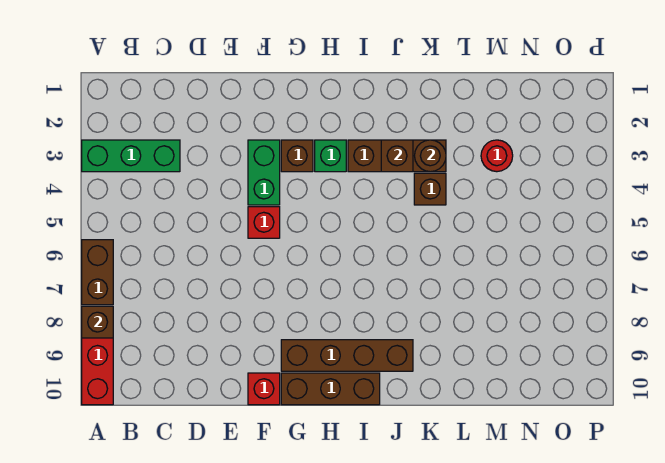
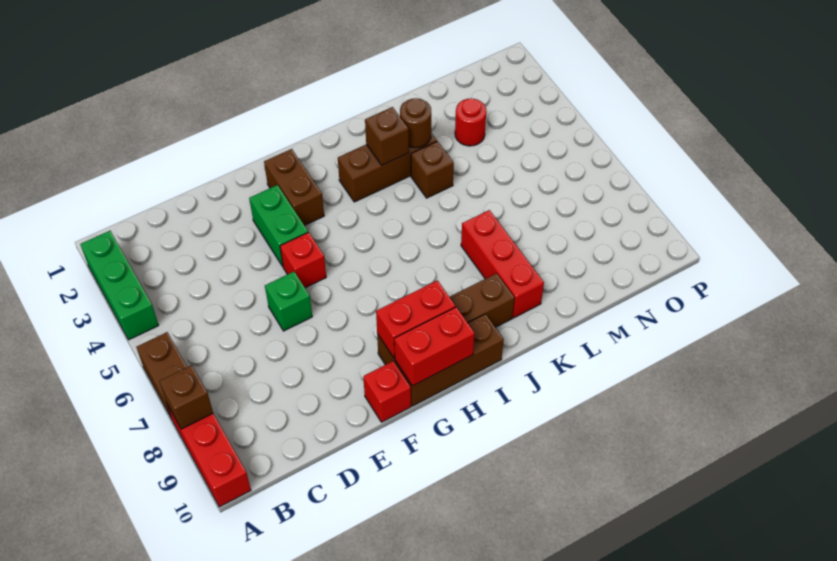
green brick A3:C3 level 1 -> green brick A2:A4 level 1
brown brick G3 level 1 -> brown brick G2:G3 level 1
none -> red brick G9:H9 level 2
none -> red brick G10:H10 level 2
green brick H3 level 1 -> green brick E6 level 1
none -> red brick K7:K9 level 1

